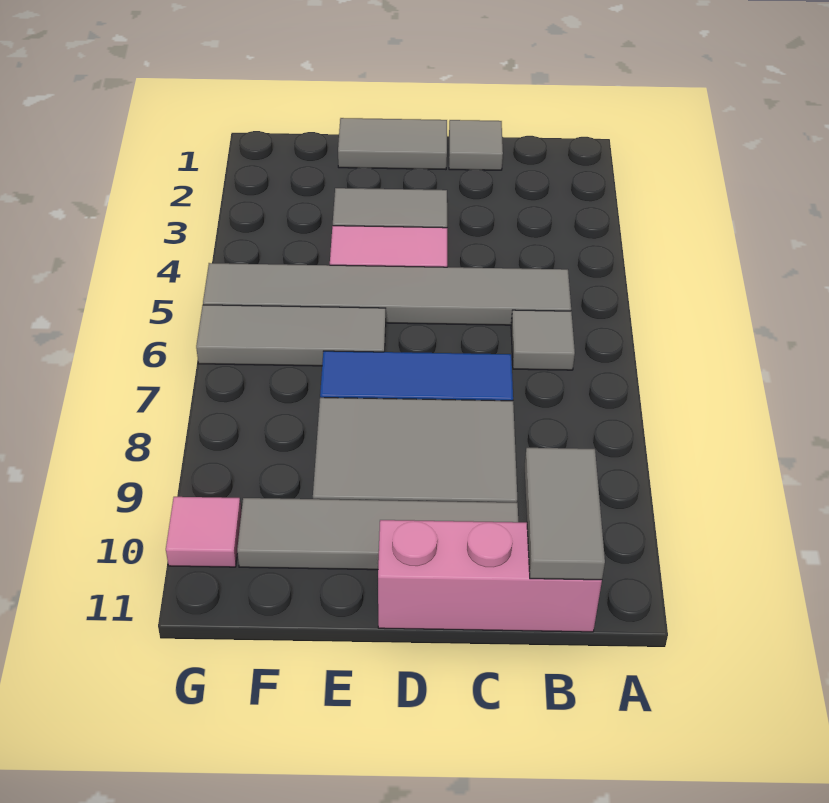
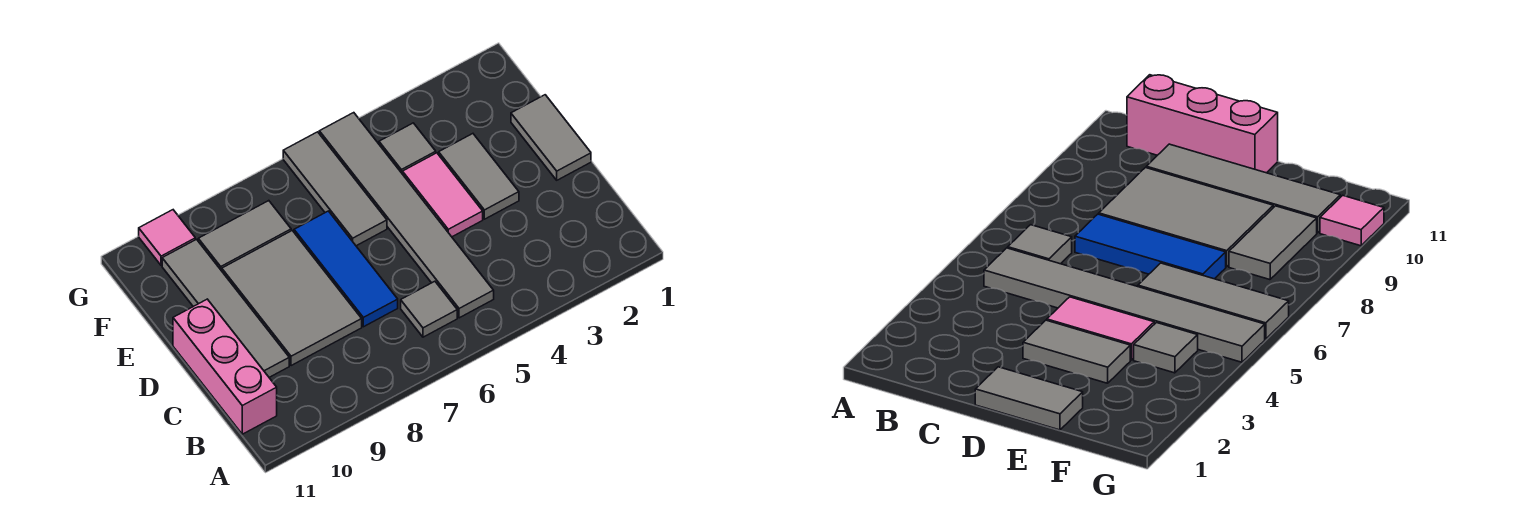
grey tile B10:B11 level 2 -> grey tile F8:F9 level 1
grey tile C1 level 1 -> grey tile F4 level 1

